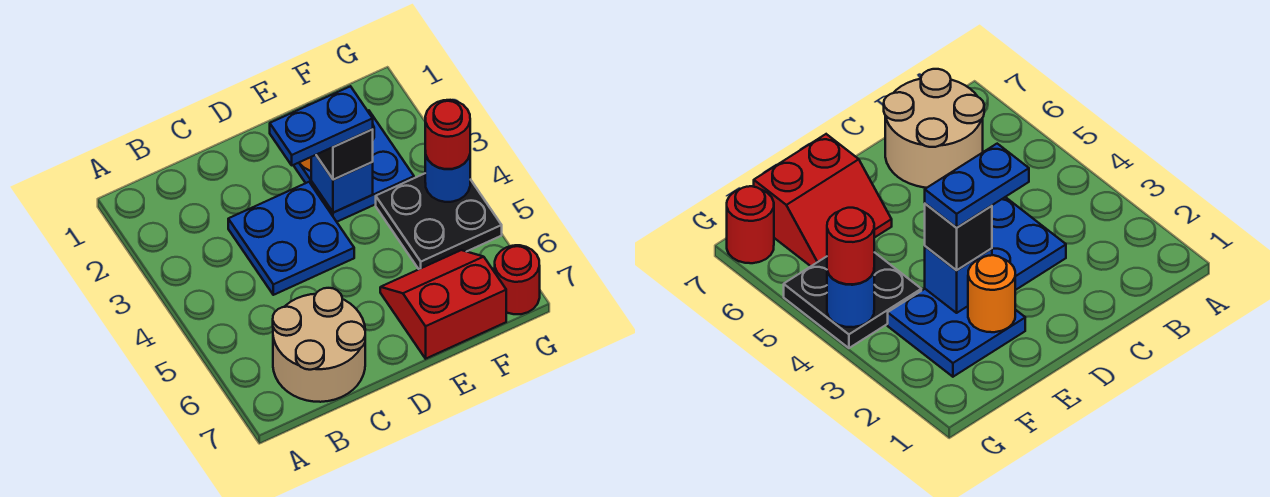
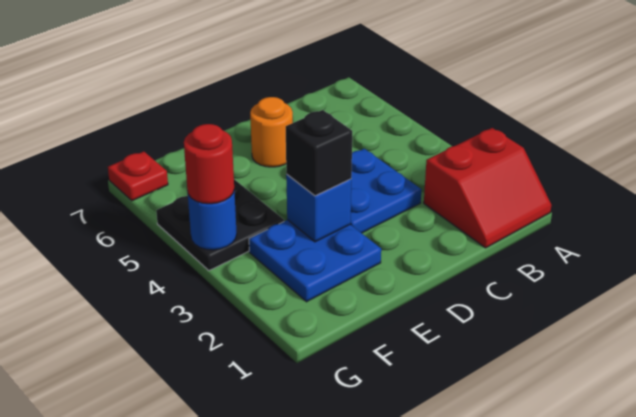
tan round brick B6:C7 level 1 -> none
blue plate D3:E3 level 4 -> none
orange round brick E2 level 2 -> orange round brick D6 level 1
red slope E6:F7 level 1 top 7 -> red slope A1:B2 level 1 top 2
red round brick G7 level 1 -> red plate G7 level 1

